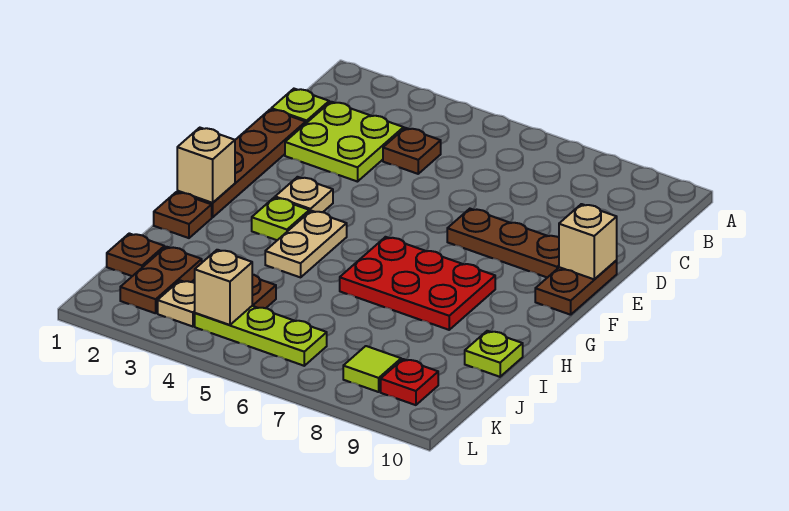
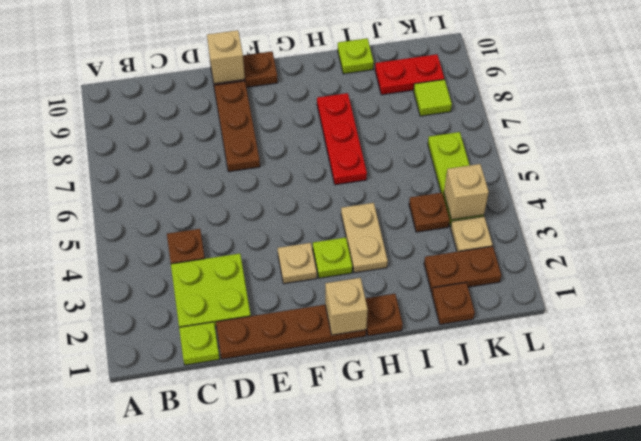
tan plate G4:H4 level 1 -> tan plate H3:H4 level 1
red plate G6:H8 level 1 -> red plate H6:H8 level 1
red plate K9 level 1 -> red plate J9:K9 level 1

